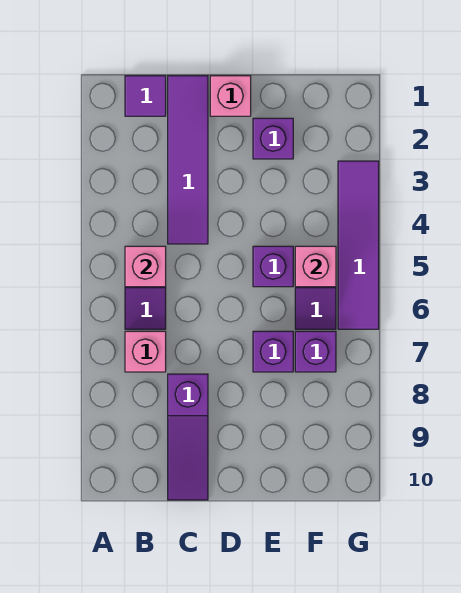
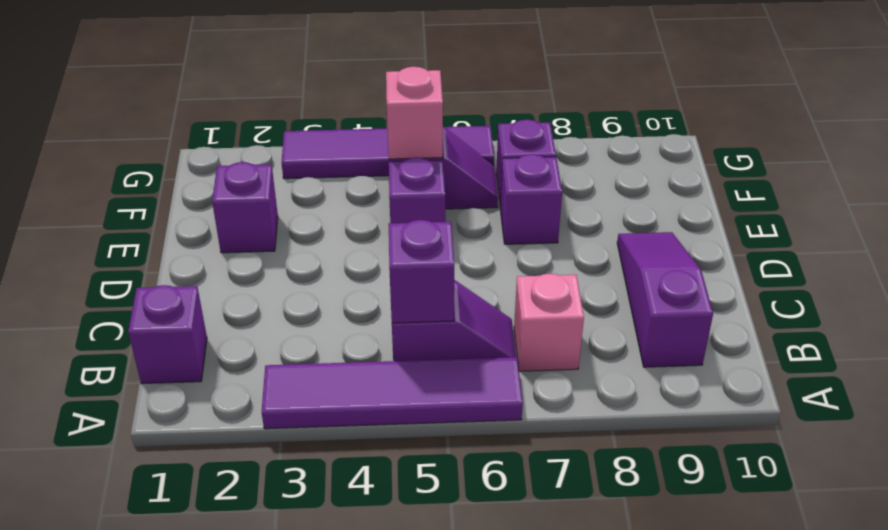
purple tile B1 level 1 -> purple brick B1 level 1
pink brick B5 level 2 -> purple brick B5 level 2
purple tile C1:C4 level 1 -> purple tile A3:A6 level 1
purple slope C8:C10 level 1 top 8 -> purple slope B9:D9 level 1 top B
pink brick D1 level 1 -> none

